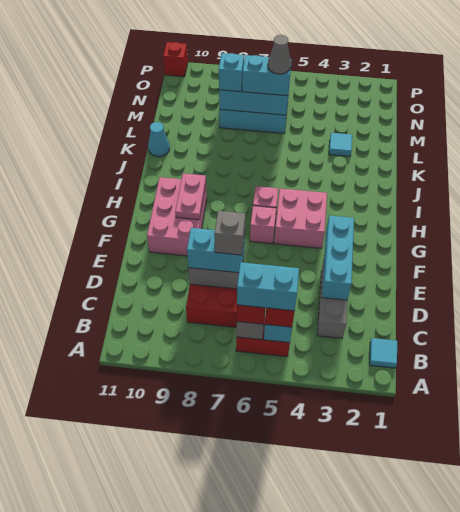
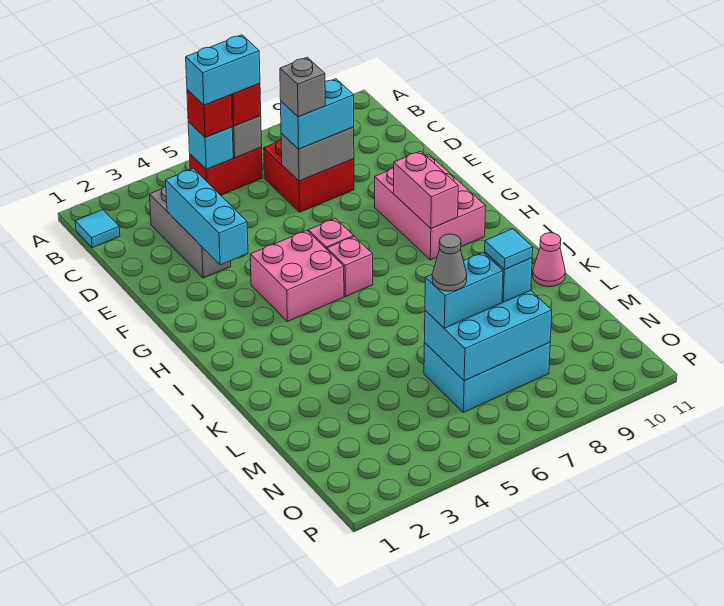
pink plate G9:H9 level 2 -> pink brick G9:H9 level 2
cyan cone K11 level 1 -> pink cone K11 level 1
cyan tile L3 level 1 -> cyan tile M8 level 4
red brick P11 level 1 -> none

